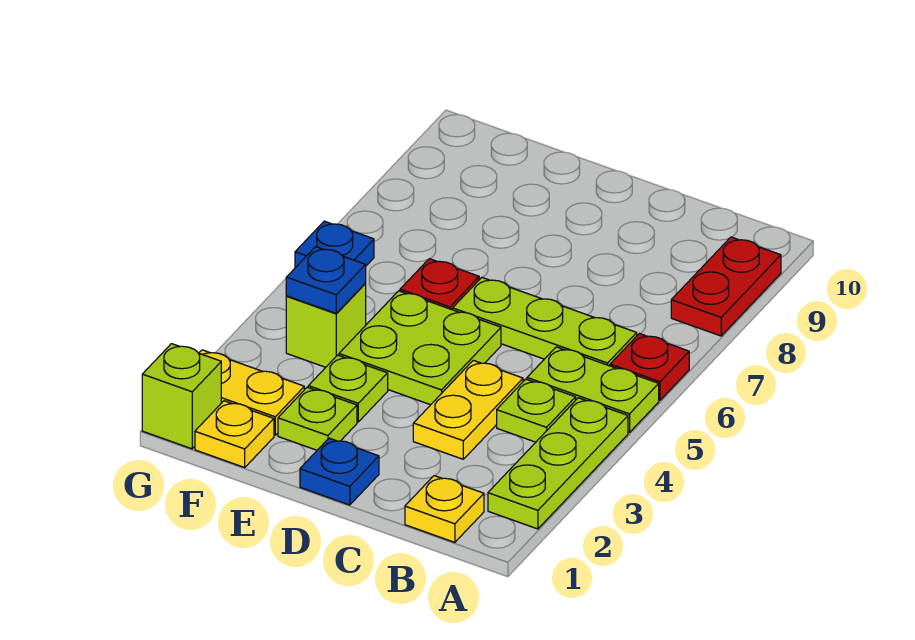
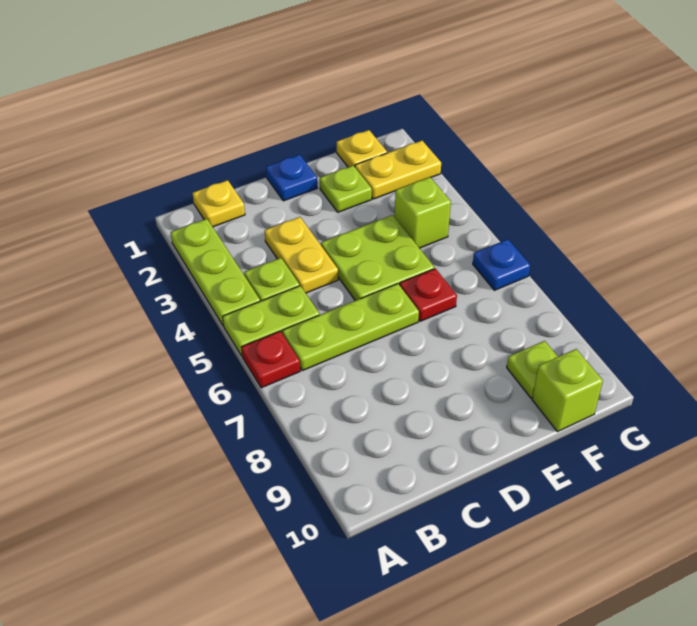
red plate A8:A9 level 1 -> none
lime plate E3 level 1 -> lime plate F9 level 1
blue plate F4 level 2 -> none
lime brick G1 level 1 -> lime brick F10 level 1

